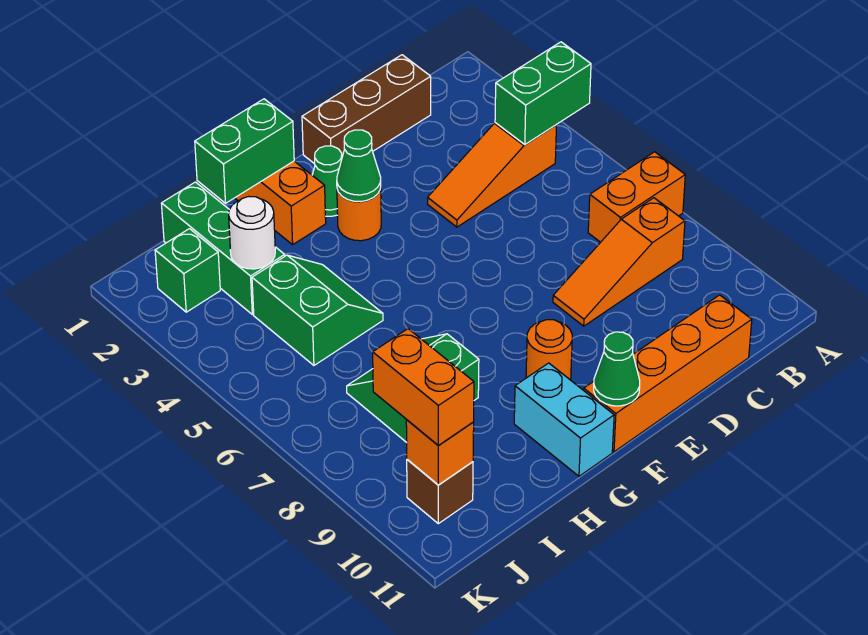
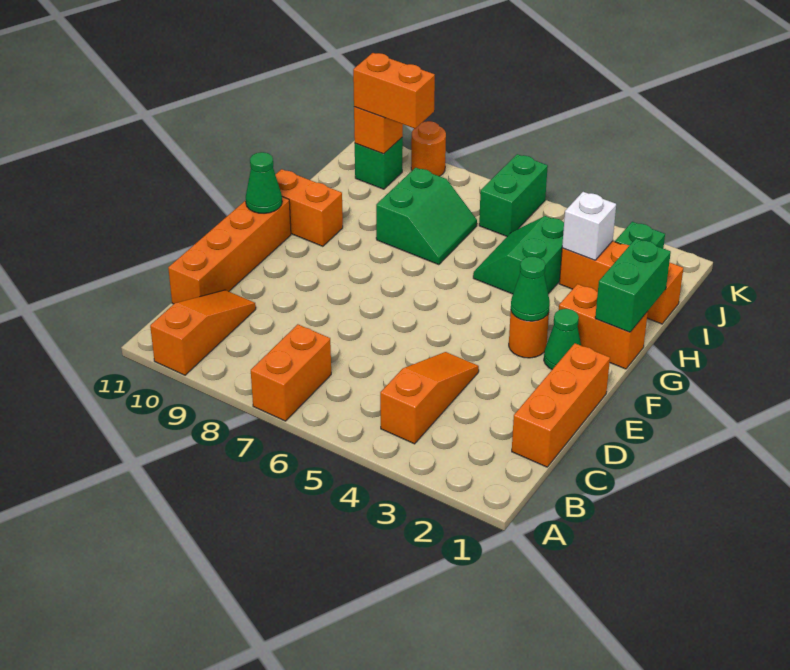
green brick A4:B4 level 2 -> green brick J6:K6 level 1
orange slope B8:D8 level 1 top B -> orange slope A10:C10 level 1 top A
brown brick C1:E1 level 1 -> orange brick C1:E1 level 1
orange round brick F9 level 1 -> orange round brick K9 level 1
cyan brick G10:G11 level 1 -> orange brick G10:G11 level 1
green slope H4:I5 level 1 top I -> green slope H4:I5 level 1 top 4
green brick I1:I3 level 1 -> orange brick I1:I3 level 1
white round brick I3 level 2 -> white brick I3 level 2
brown brick J10 level 1 -> green brick J10 level 1

